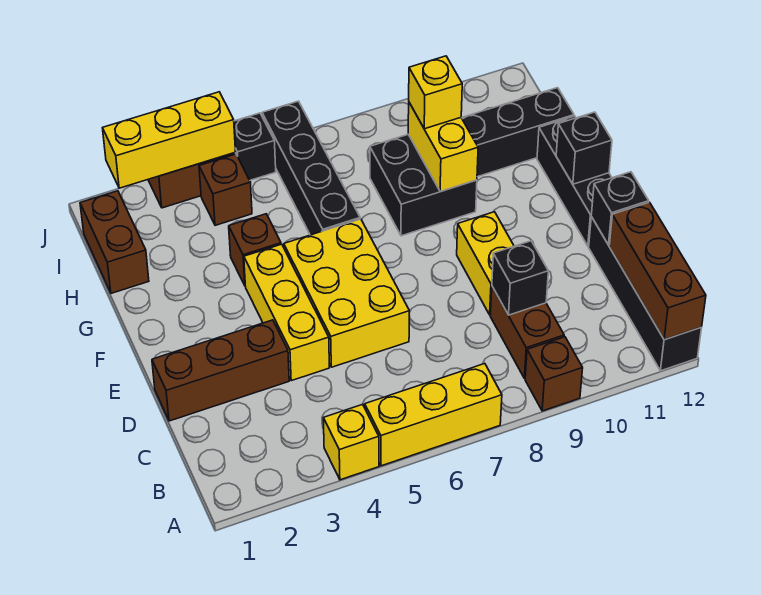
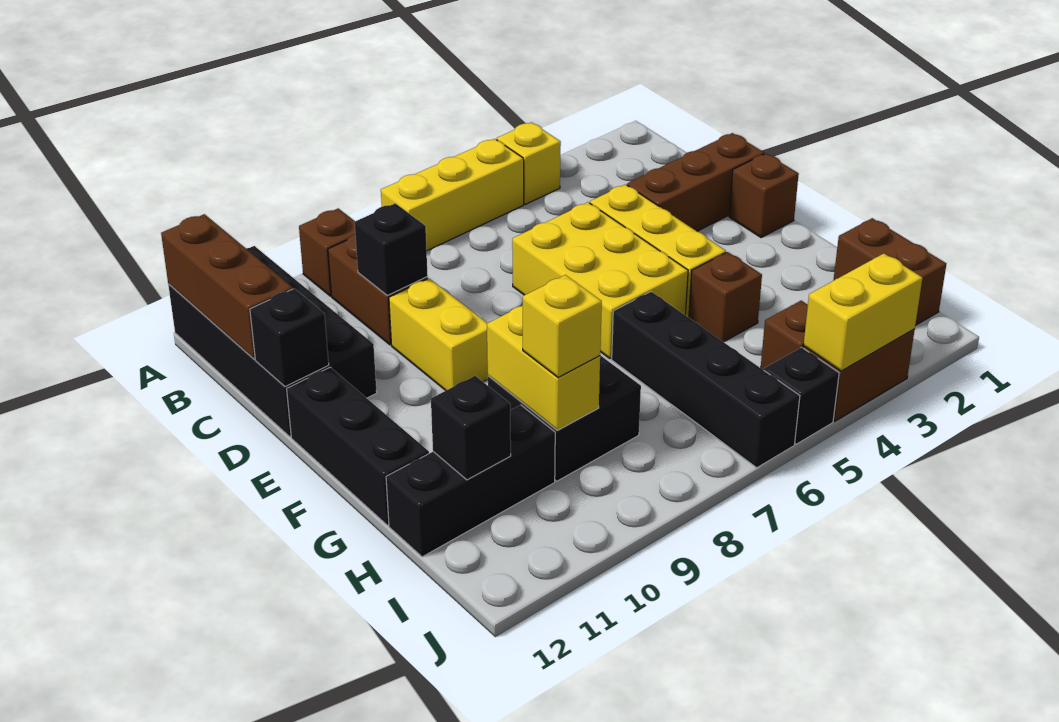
black brick A12:D12 level 1 -> black brick A11:D12 level 1
none -> brown brick E1 level 1
black brick F12 level 2 -> black brick H11 level 2
yellow brick J2:J4 level 2 -> yellow brick J3:J4 level 2

